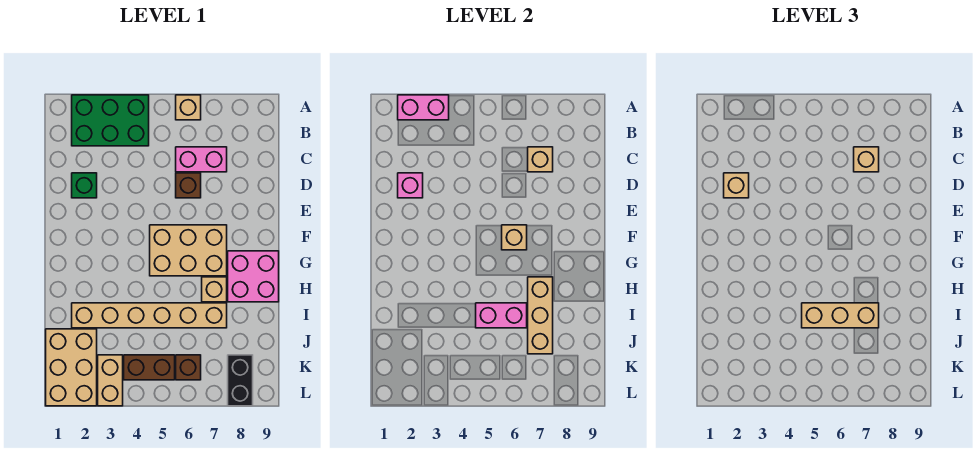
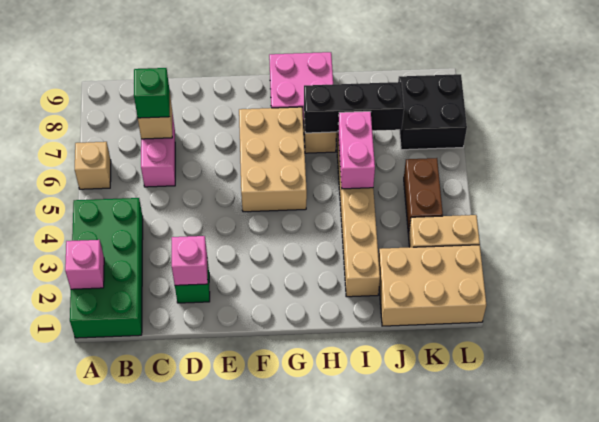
green brick A2:B4 level 1 -> green brick A1:B4 level 1
pink brick A2:A3 level 2 -> pink brick A2 level 2
tan brick C7 level 3 -> green brick C7 level 3
tan brick D2 level 3 -> none
brown brick D6 level 1 -> none
tan brick F6 level 2 -> none
tan brick H7:J7 level 2 -> black brick H7:J7 level 2
tan brick I5:I7 level 3 -> none
brown brick K6 level 1 -> none
black brick K8:L8 level 1 -> black brick K7:L8 level 1

